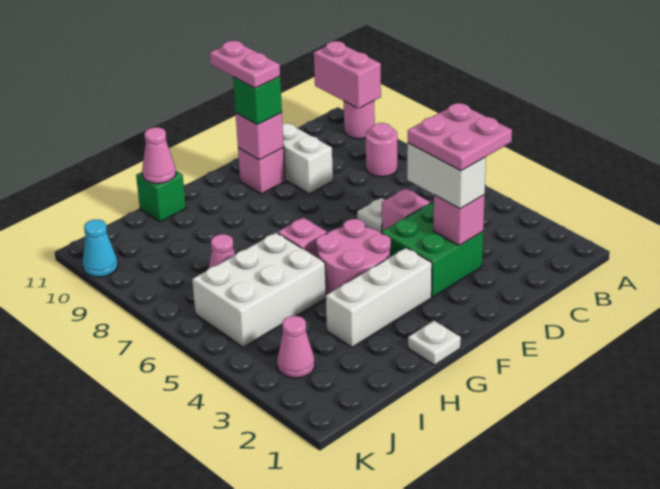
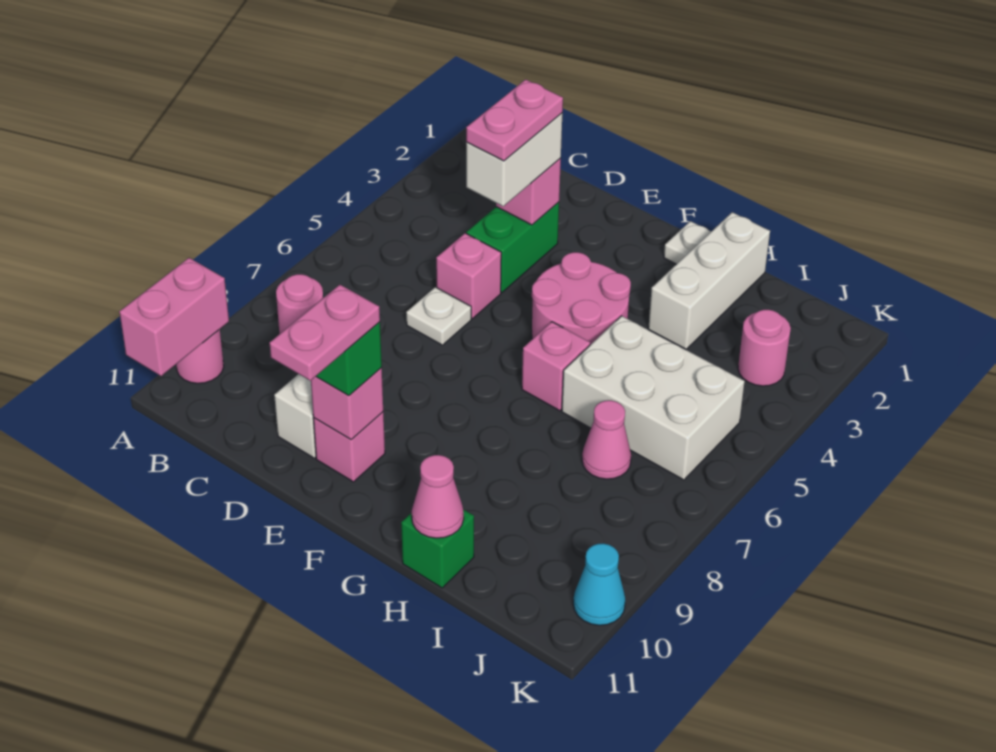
pink plate C3:D4 level 4 -> pink plate D3:D4 level 4
green brick D3:E4 level 1 -> green brick D3:D4 level 1
white brick F3:H3 level 1 -> white brick H1:H3 level 1
pink cone J3 level 1 -> pink round brick J3 level 1

